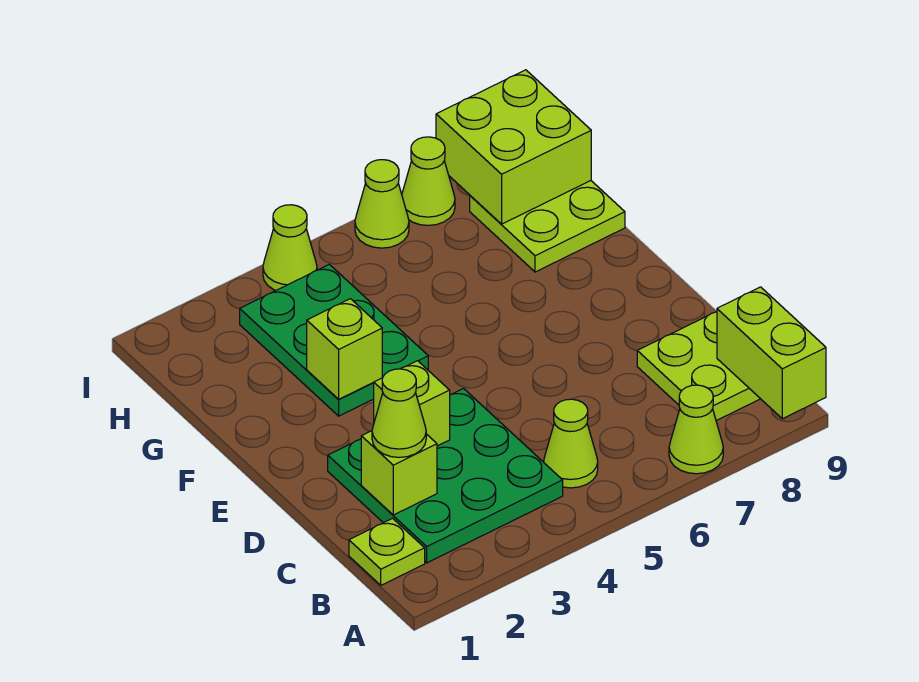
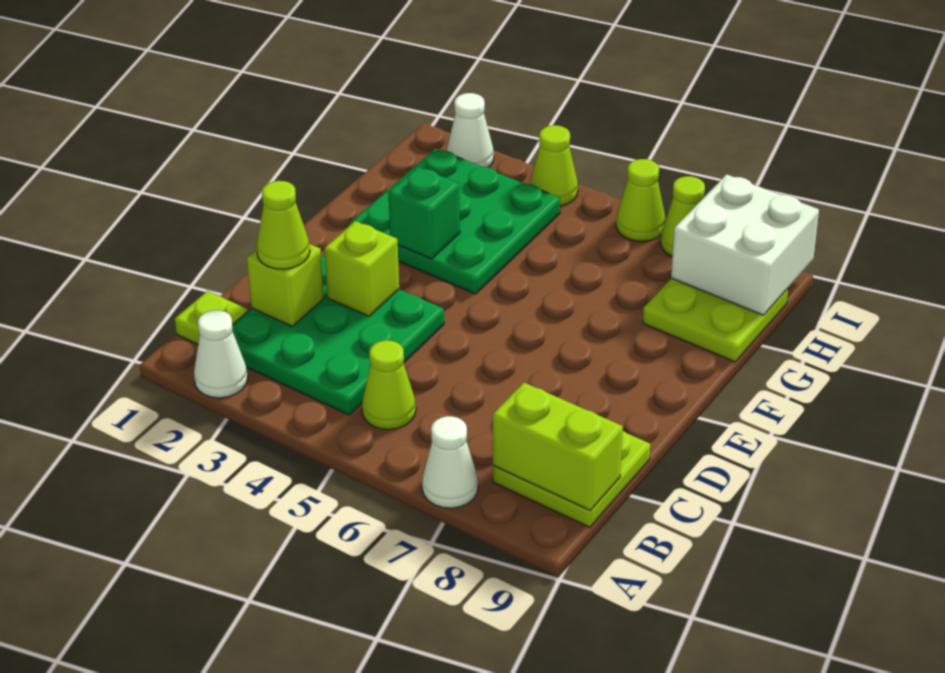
none -> white cone A2 level 1
lime cone A7 level 1 -> white cone A7 level 1
lime brick A9:B9 level 2 -> lime brick B8:B9 level 2
green plate F3:H4 level 1 -> green plate F2:H4 level 1
lime brick F3 level 2 -> green brick F3 level 2
lime brick H8:I9 level 2 -> white brick H8:I9 level 2
none -> white cone I2 level 1

